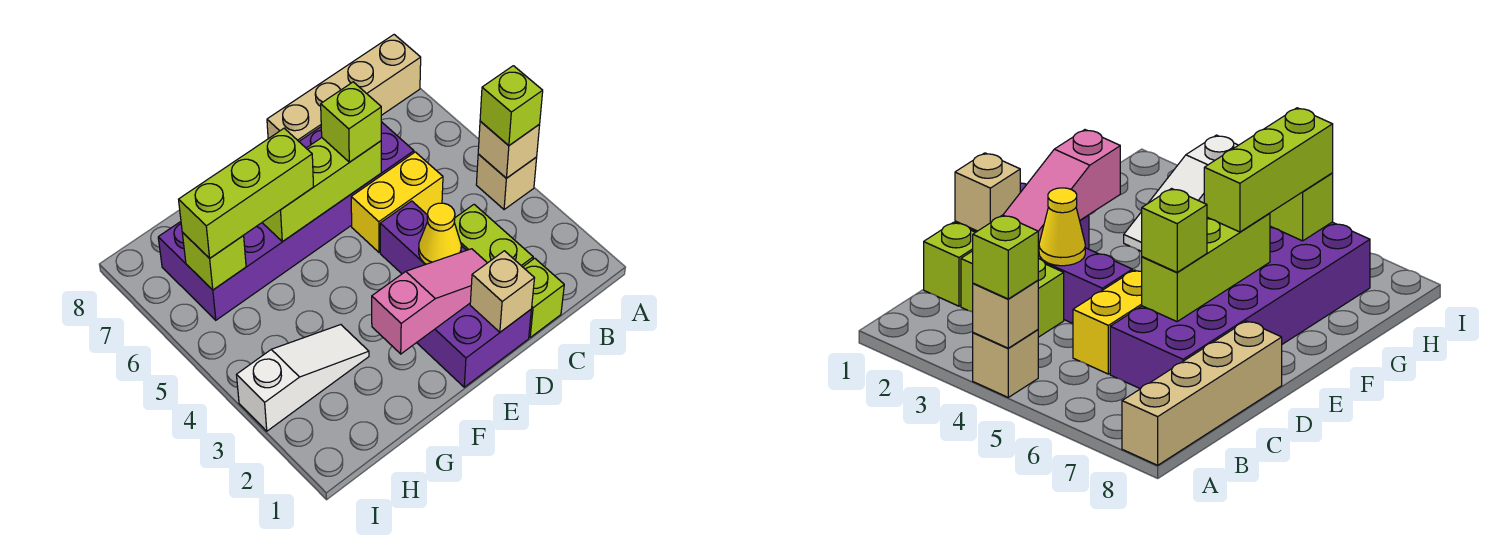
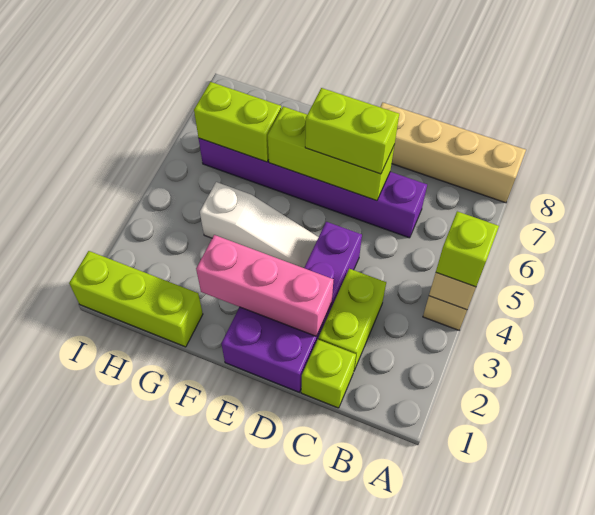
yellow brick C5:D5 level 1 -> none
purple brick C6:H7 level 1 -> purple brick C6:H6 level 1
tan brick D1 level 2 -> none
pink slope D2:F2 level 2 top F -> pink brick D2:F2 level 2
yellow cone D3 level 2 -> none
lime brick D6 level 3 -> lime brick D6:E6 level 3
lime brick F6:H6 level 3 -> lime brick G1:I1 level 1
white slope G3:I3 level 1 top I -> white slope E4:G4 level 1 top G
lime brick H6 level 2 -> lime brick G6:H6 level 2

